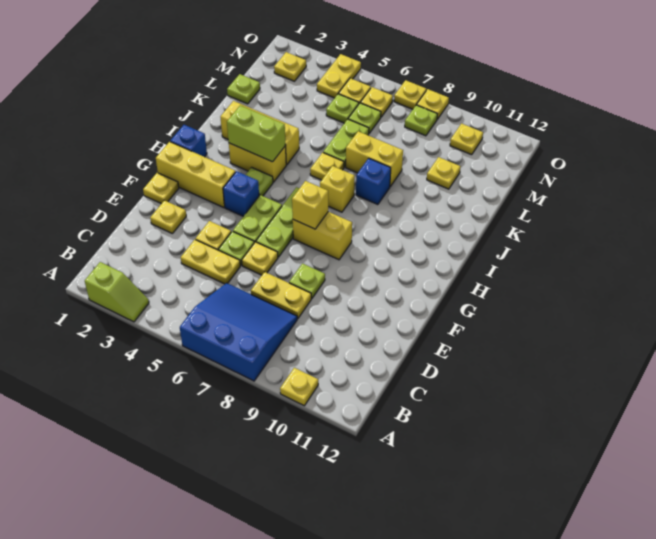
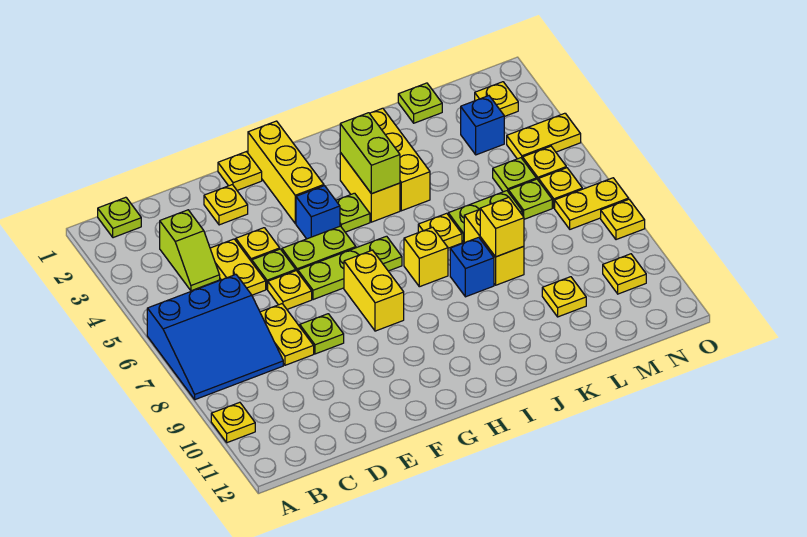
lime slope A2:A3 level 1 top 2 -> lime slope C3:C4 level 1 top 3
blue slope A6:C8 level 1 top A -> blue slope A6:C8 level 1 top 6
yellow brick G7 level 2 -> yellow brick K8 level 2
blue brick H1 level 1 -> blue brick M3 level 1
lime plate N8 level 1 -> lime plate B1 level 1
yellow plate O7 level 1 -> yellow plate N7:O7 level 1

